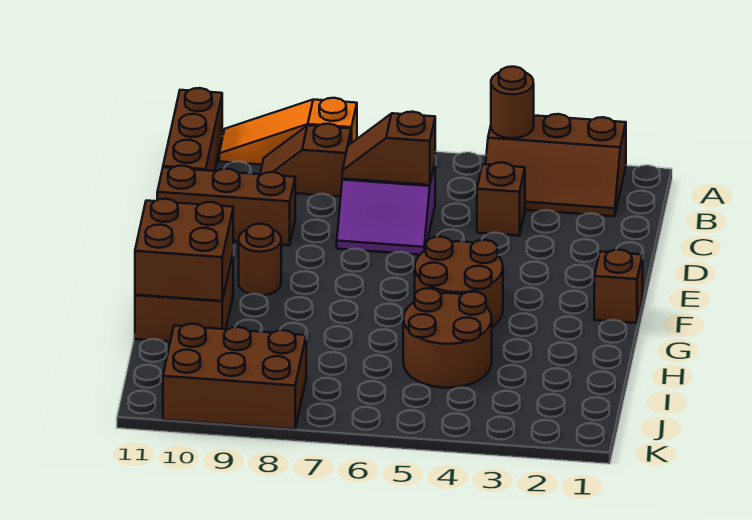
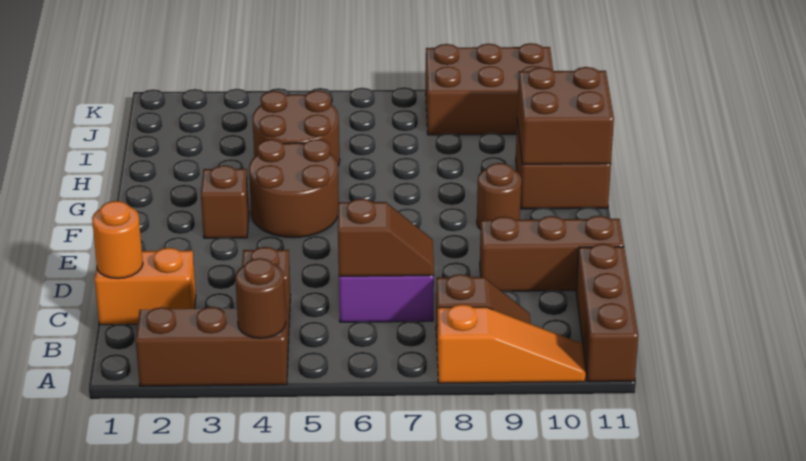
none -> orange brick C1:C2 level 1
none -> orange round brick C1 level 2
brown brick F1 level 1 -> brown brick F3 level 1

